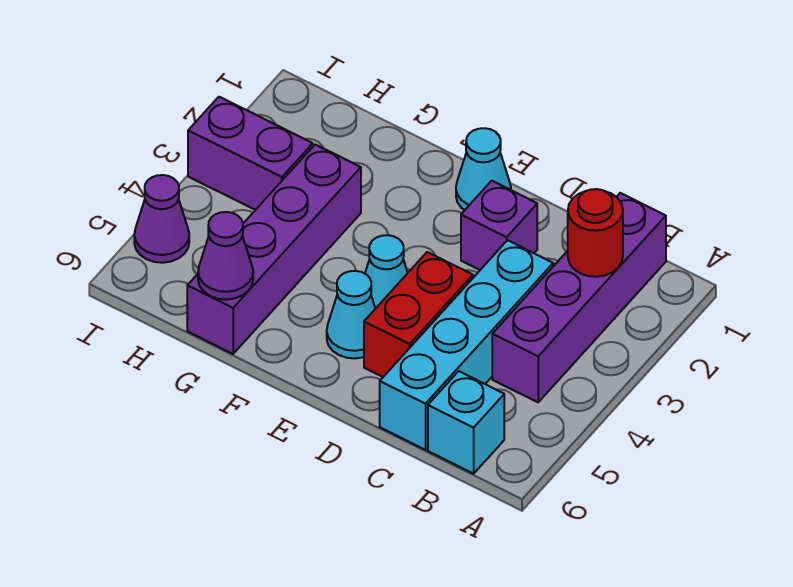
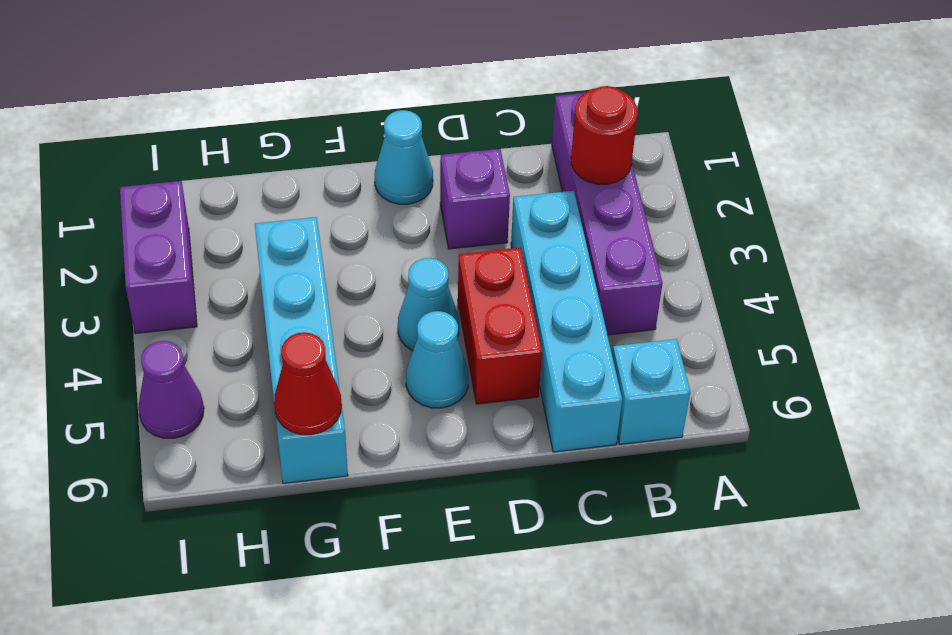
purple brick G3:G6 level 1 -> cyan brick G3:G6 level 1
purple cone G6 level 2 -> red cone G6 level 2
purple brick H3:I3 level 1 -> purple brick I2:I3 level 1

